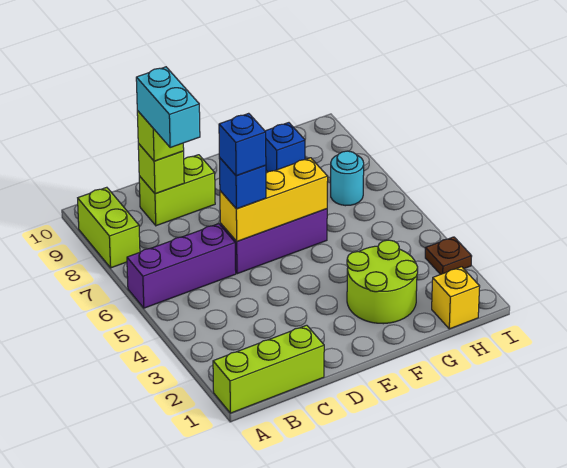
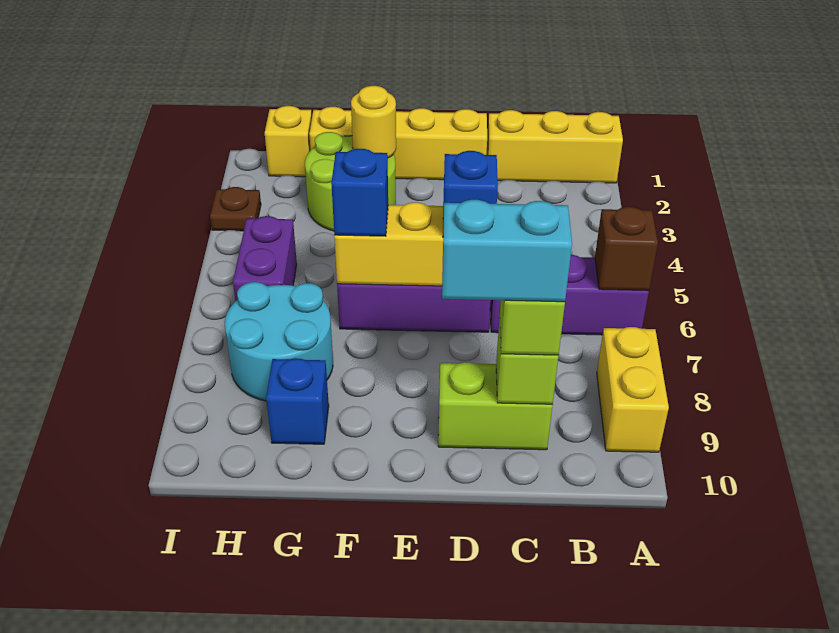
lime brick A1:C1 level 1 -> yellow brick A1:C1 level 1
none -> brown brick A6 level 2
lime brick A8:A9 level 1 -> yellow brick A8:A9 level 1
cyan brick C8:C9 level 4 -> cyan brick C9:D9 level 4
none -> yellow brick D1:G1 level 1
blue brick D6 level 4 -> blue brick F6 level 3
none -> yellow round brick F2 level 2
none -> purple brick H5:H6 level 1
cyan round brick H7 level 1 -> cyan round brick G7:H8 level 1

